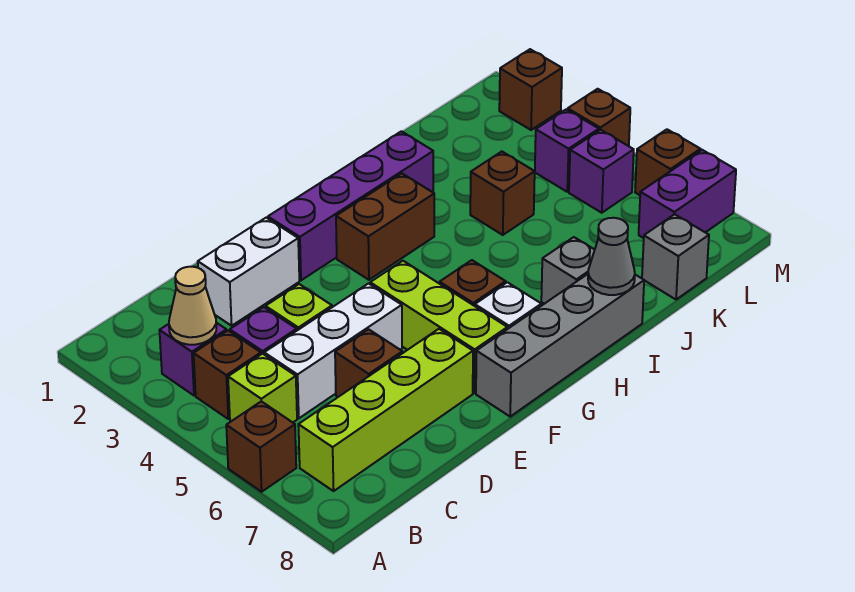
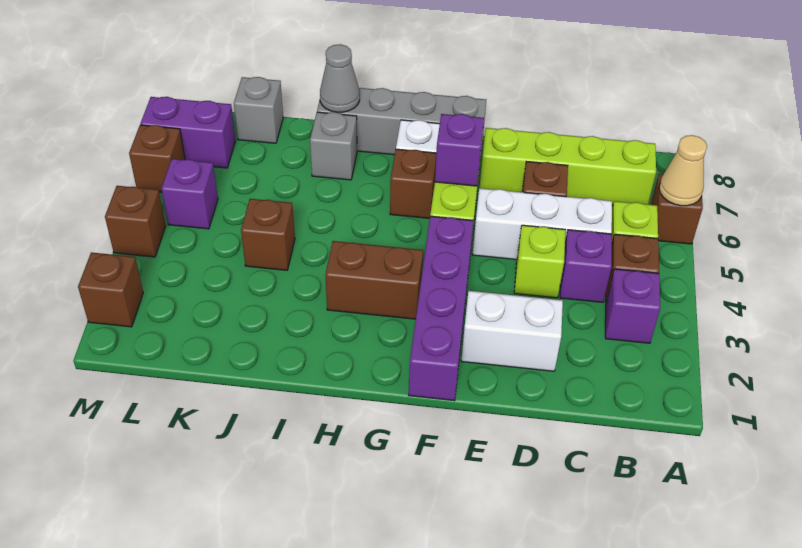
tan cone B3 level 2 -> tan cone A6 level 2
purple brick F2:I2 level 1 -> purple brick F1:F4 level 1
purple brick L4 level 1 -> purple brick F6 level 2

